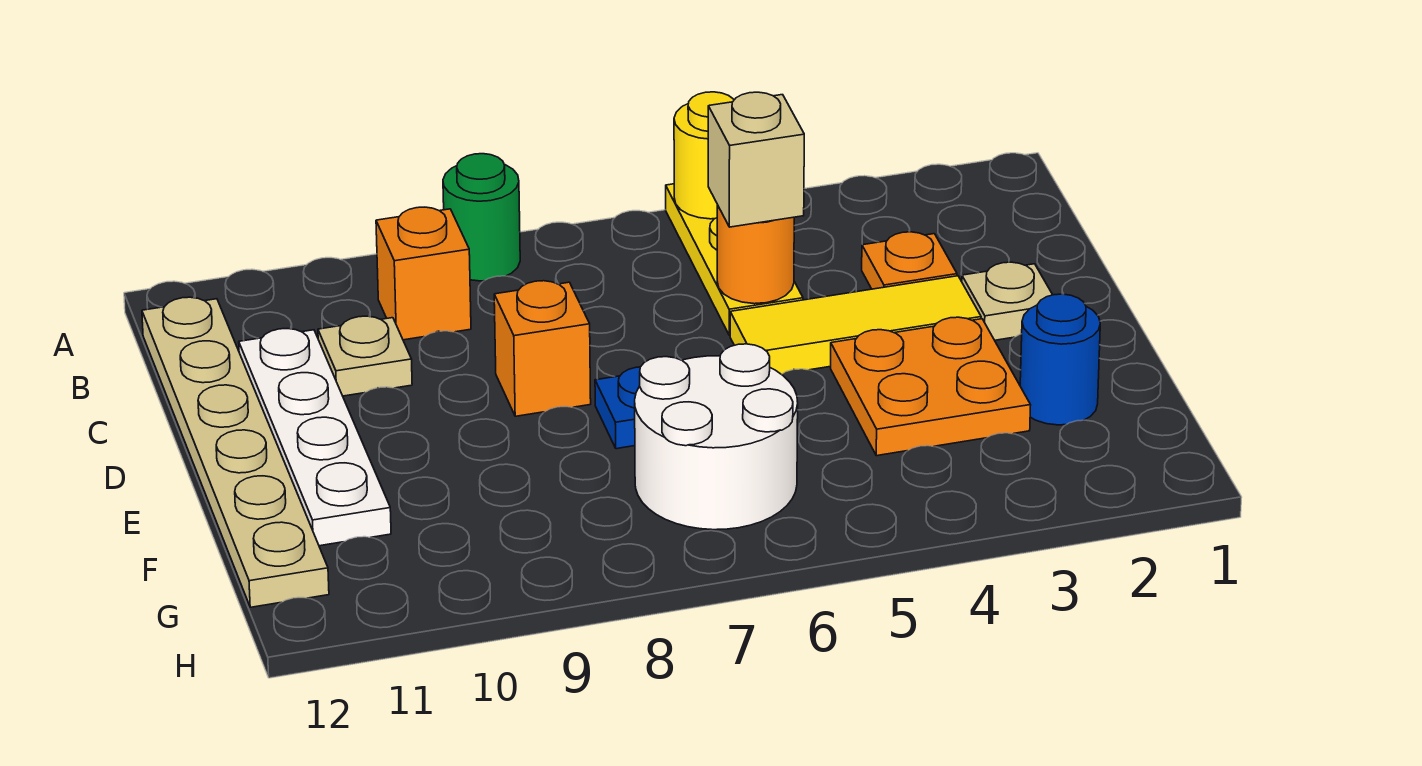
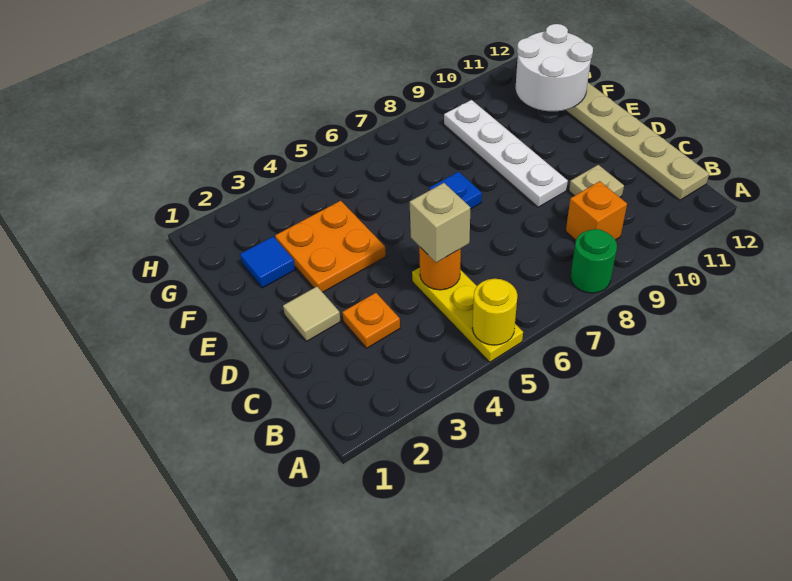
white plate C11:F11 level 1 -> white plate D9:G9 level 1
tan plate D2 level 1 -> tan tile D2 level 1
yellow tile D3:D5 level 1 -> none
orange brick D8 level 1 -> none
blue round brick F2 level 1 -> blue tile F2 level 1
white round brick F6:G7 level 1 -> white round brick F11:G12 level 2

